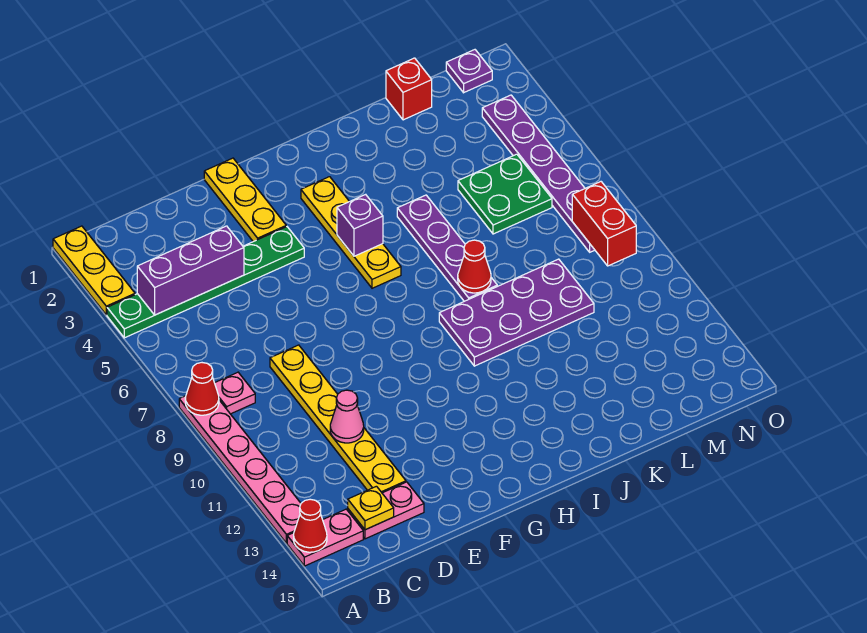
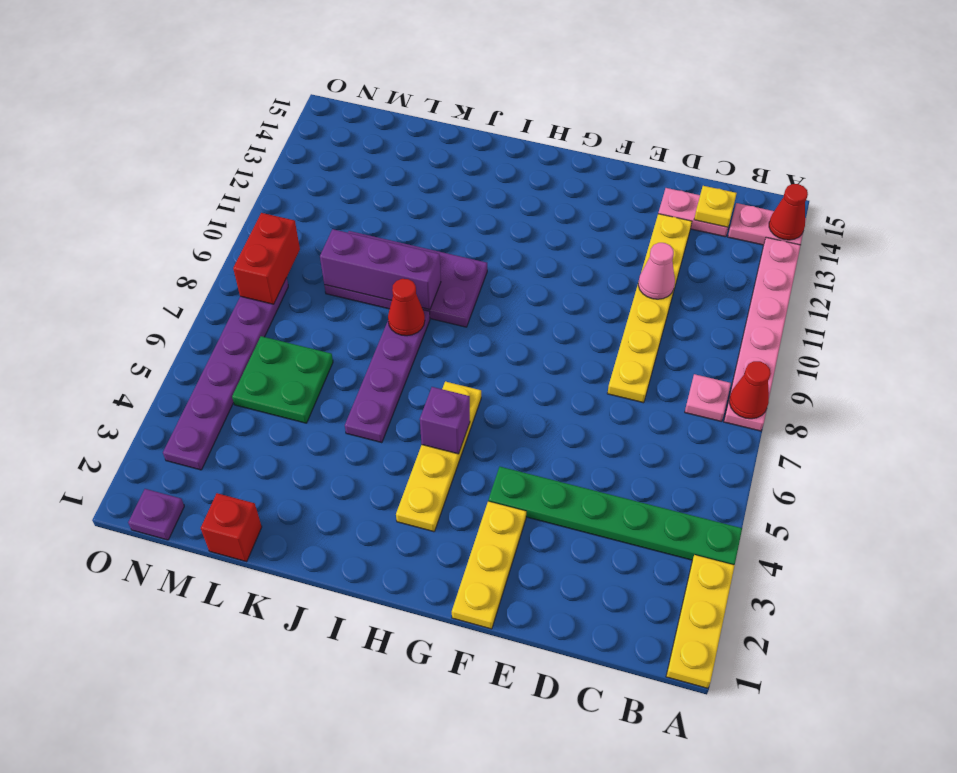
purple brick B4:D4 level 2 -> purple brick J9:L9 level 2

